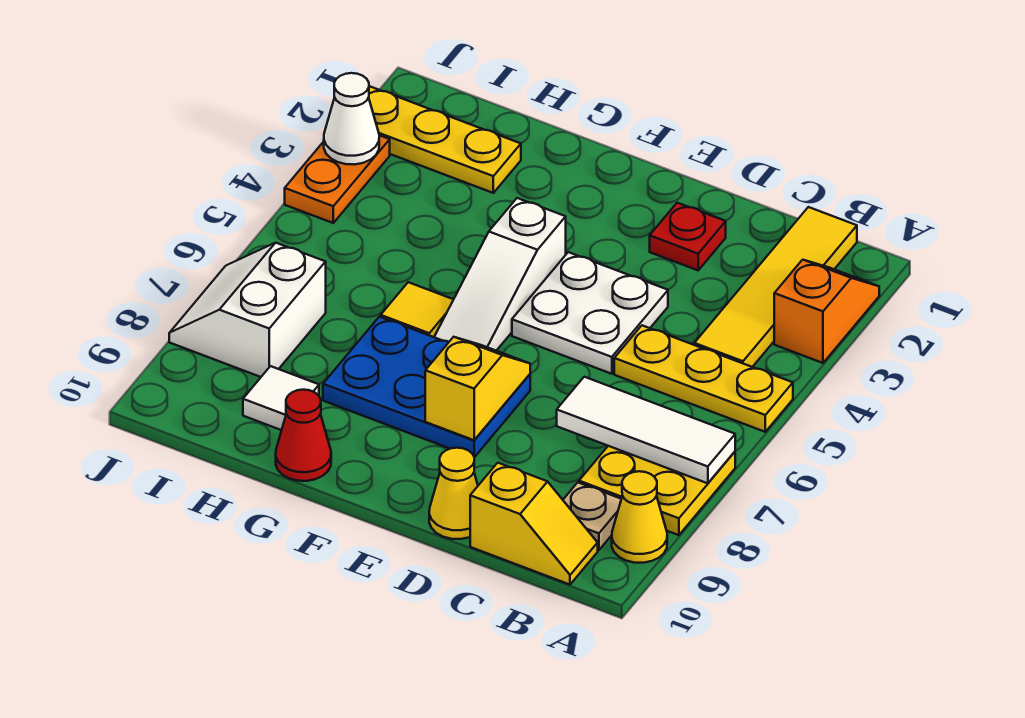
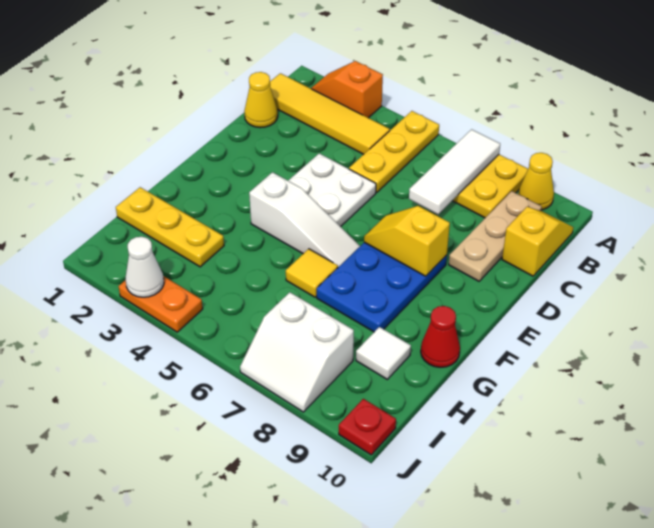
tan plate B9 level 1 -> tan plate B9:D9 level 1
red plate D2 level 1 -> red plate J10 level 1
yellow cone D10 level 1 -> yellow cone C1 level 1
yellow plate H2:J2 level 1 -> yellow plate H1:H3 level 1

